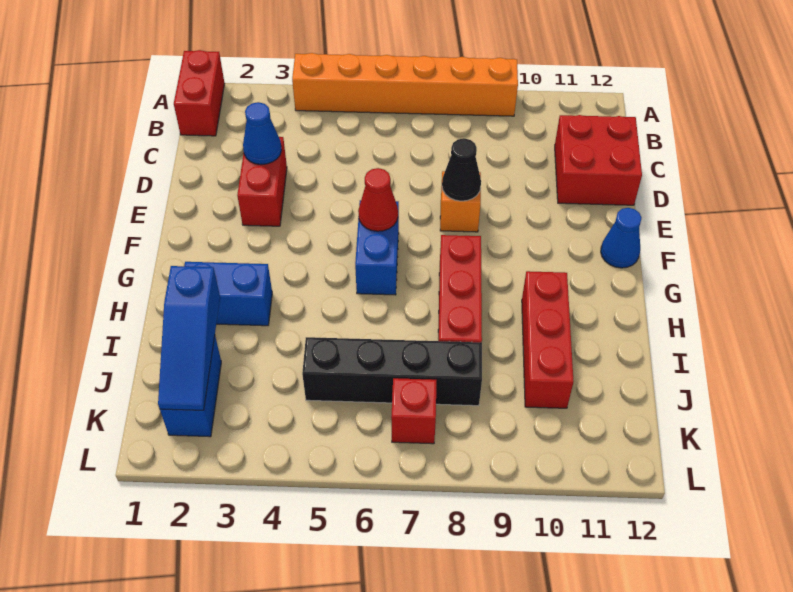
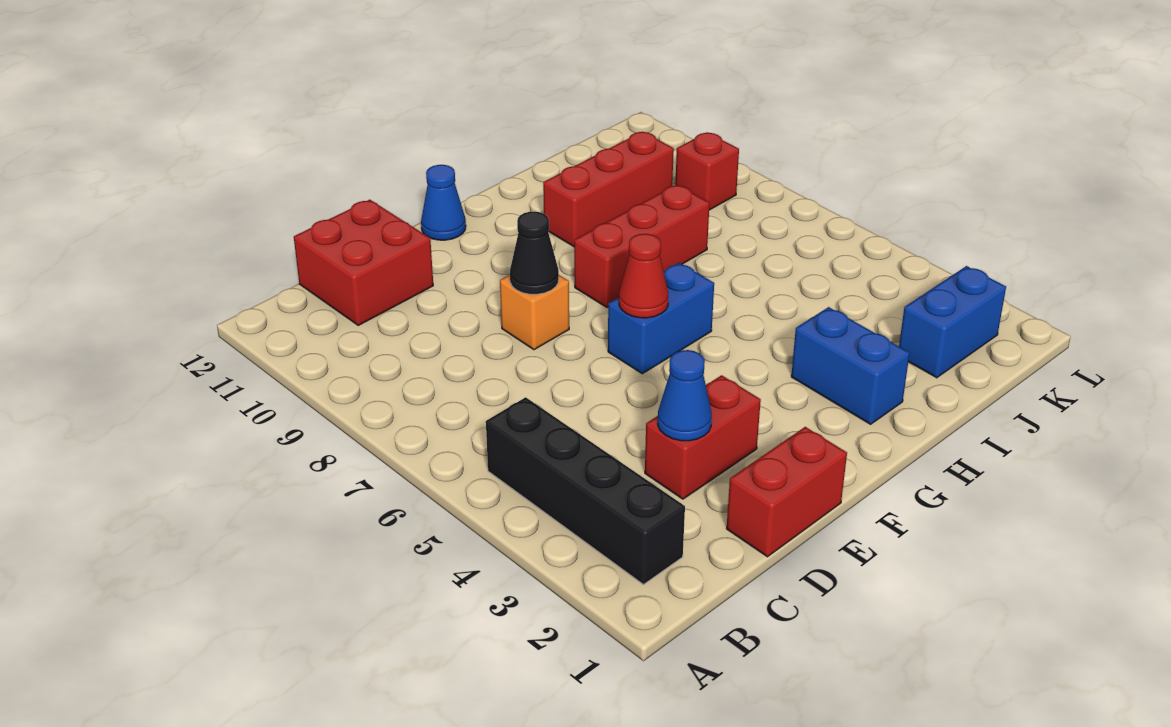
red brick A1:B1 level 1 -> red brick D1:E1 level 1
orange brick A4:A9 level 1 -> none
blue slope I2:K2 level 2 top I -> none
black brick J5:J8 level 1 -> black brick B2:B5 level 1
red brick K7 level 1 -> red brick K9 level 1

